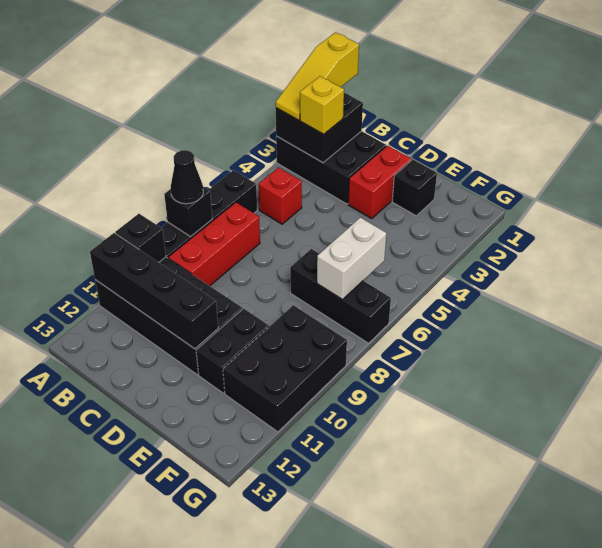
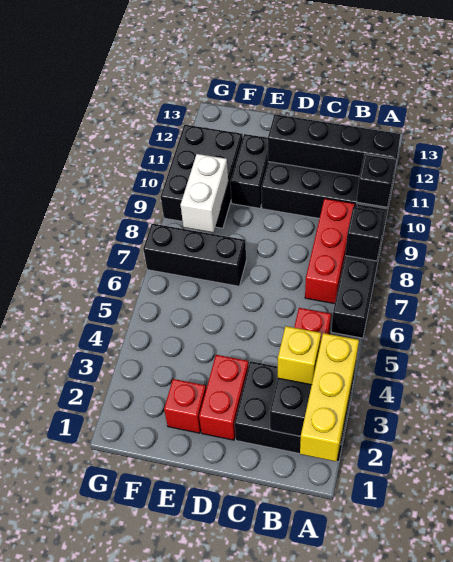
yellow slope A1:A3 level 3 top 1 -> yellow brick A1:A3 level 3
black cone A8 level 3 -> none
black brick E2 level 1 -> red brick E2 level 1
white brick F6:F7 level 2 -> white brick F8:F9 level 2

